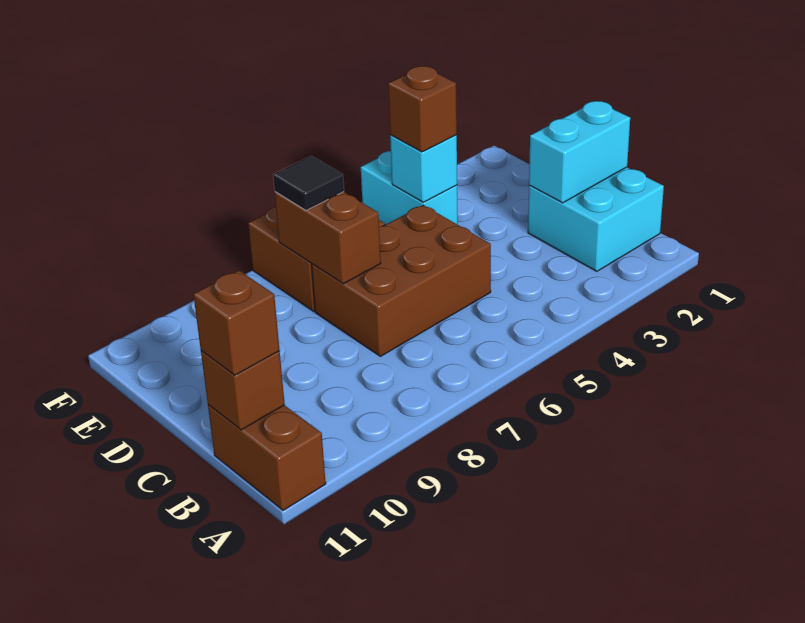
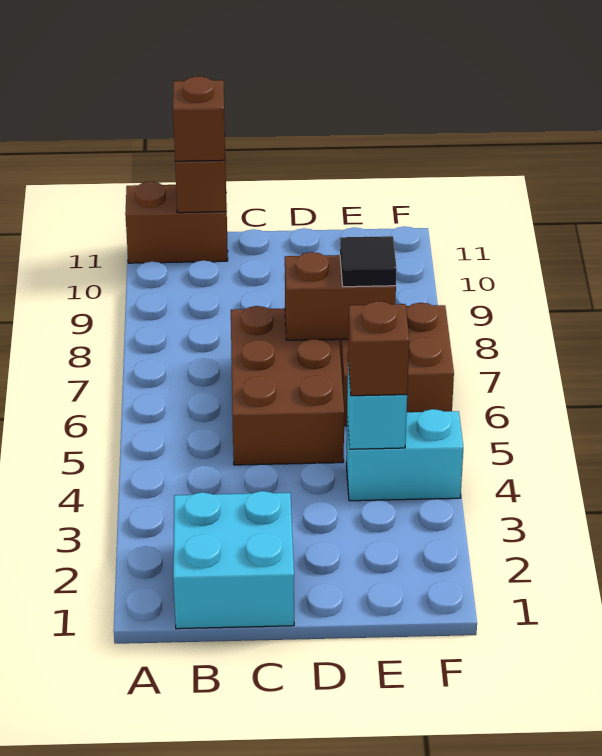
cyan brick C1:C2 level 2 -> none

